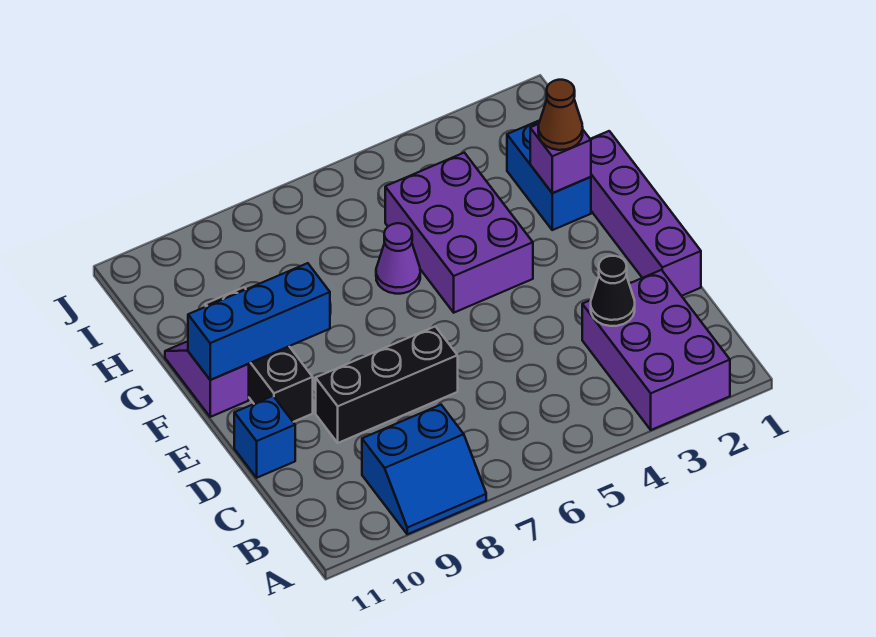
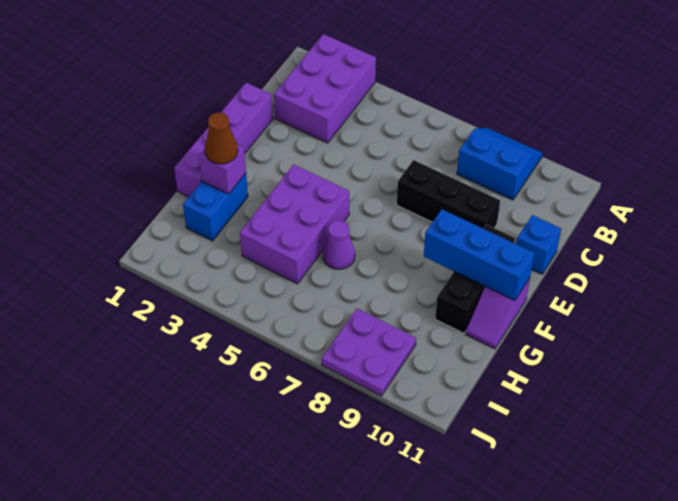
black cone C3 level 2 -> none
none -> purple plate I8:J9 level 1

